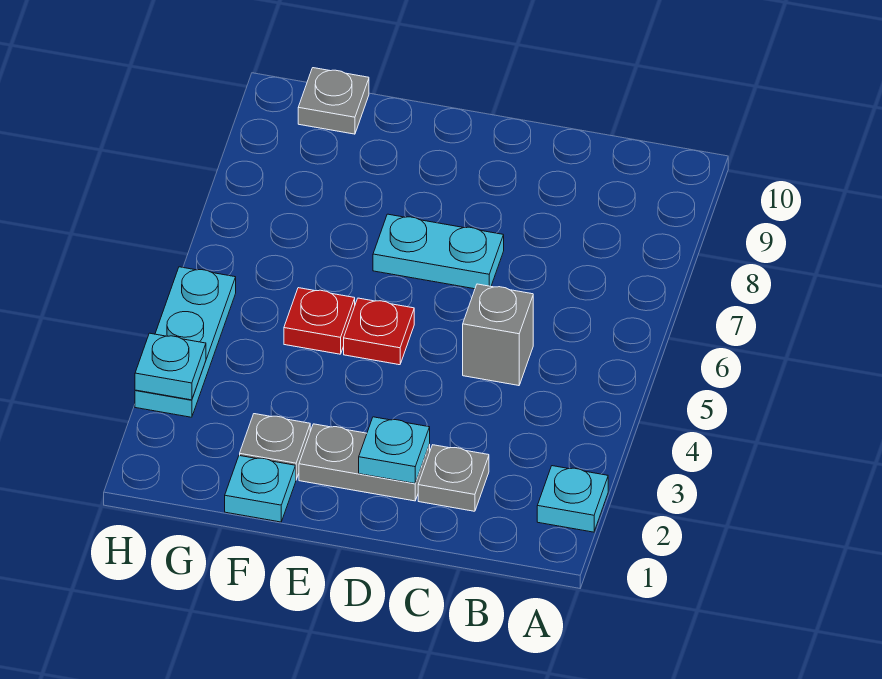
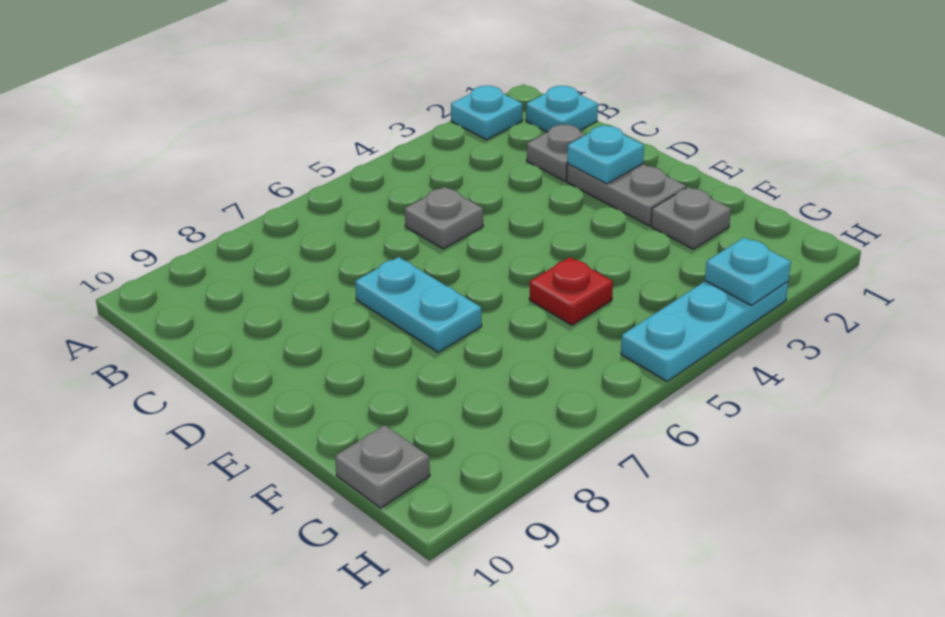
grey brick C5 level 1 -> grey plate C5 level 1
red plate E5 level 1 -> none
cyan plate F1 level 1 -> cyan plate B1 level 1

